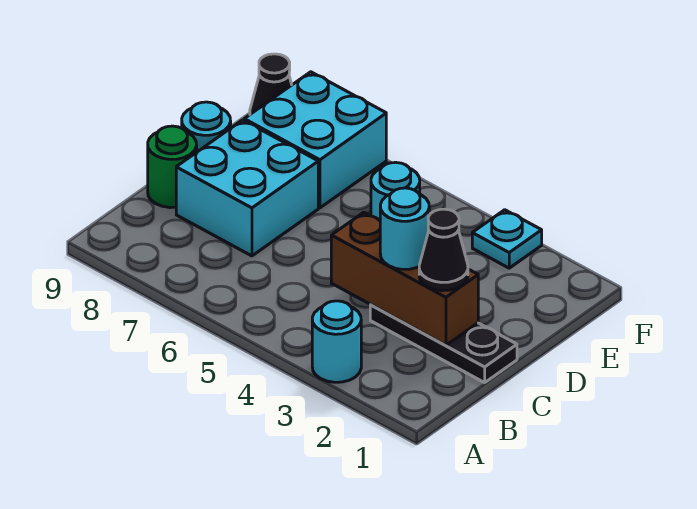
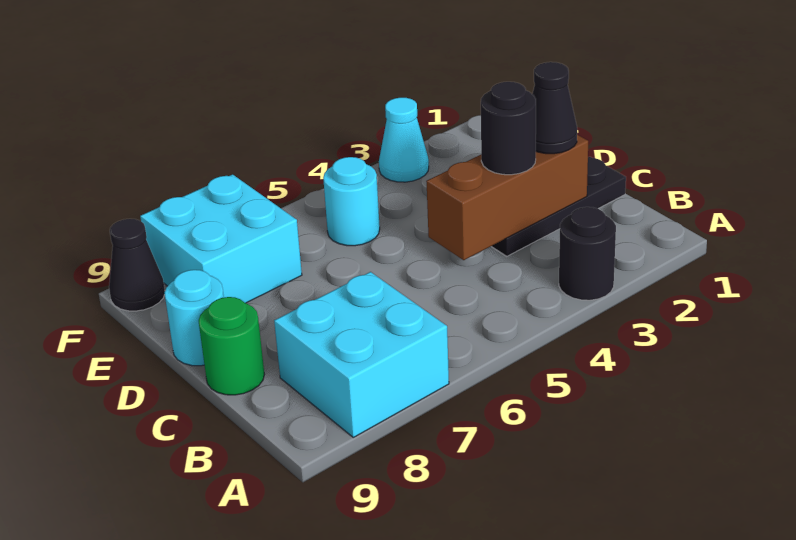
cyan round brick A3 level 1 -> black round brick A3 level 1
cyan round brick C3 level 3 -> black round brick C3 level 3
cyan brick C7:D8 level 1 -> cyan brick A7:B8 level 1
cyan plate F3 level 1 -> cyan cone F3 level 1

